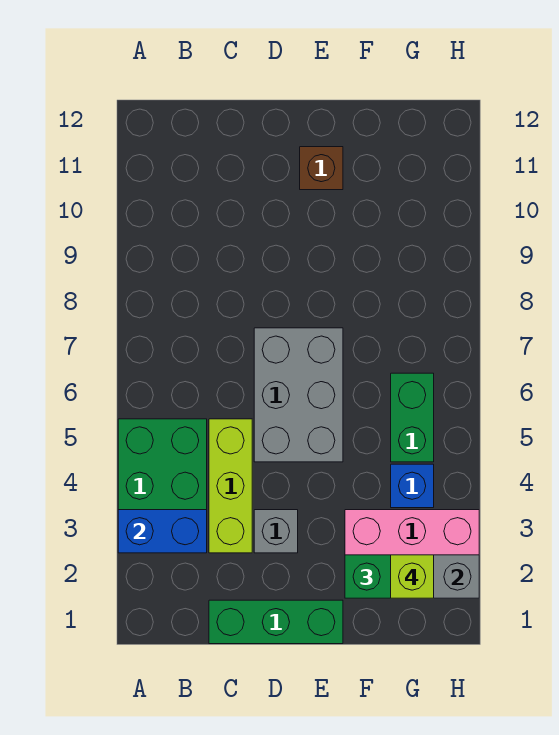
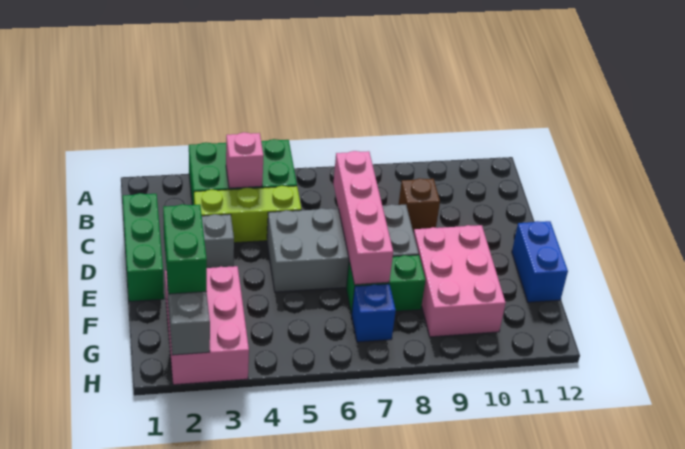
blue brick A3:B3 level 2 -> blue brick E12:F12 level 1
none -> pink brick B4 level 2
none -> pink brick C7:F7 level 2
grey brick D5:E7 level 1 -> grey brick D5:E8 level 1
none -> pink brick E9:G10 level 1
brown brick E11 level 1 -> brown brick C9 level 1
lime brick G2 level 4 -> none
blue brick G4 level 1 -> blue brick G7 level 1
green brick G5:G6 level 1 -> green brick F7:F8 level 1

